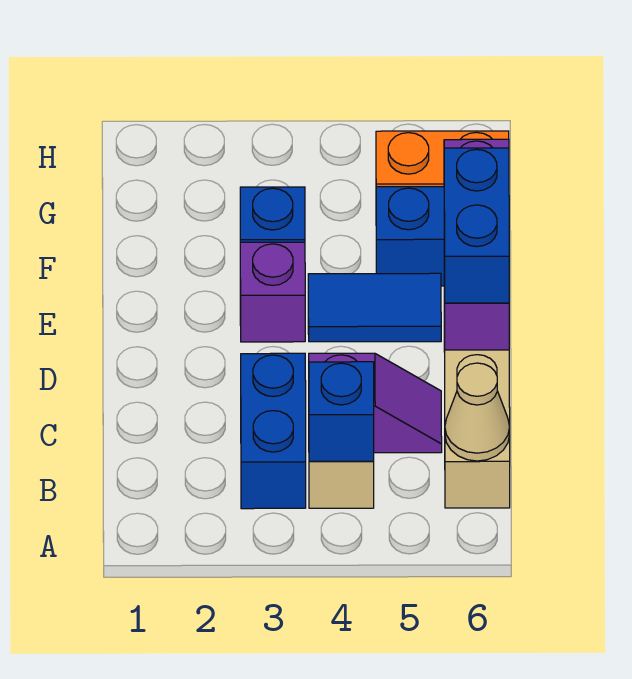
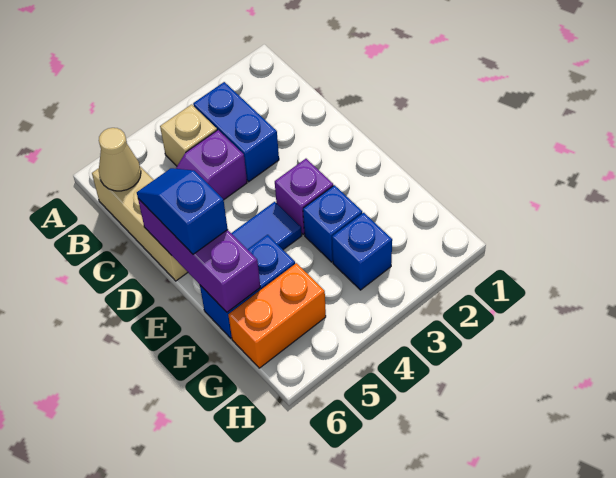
blue brick B4 level 2 -> blue brick G3 level 1
blue brick D6:E6 level 3 -> blue slope D6:E6 level 3 top E

